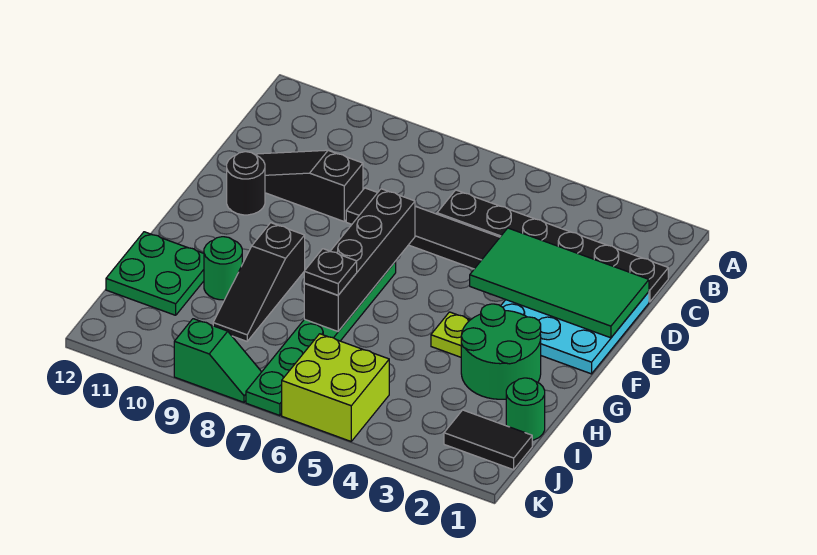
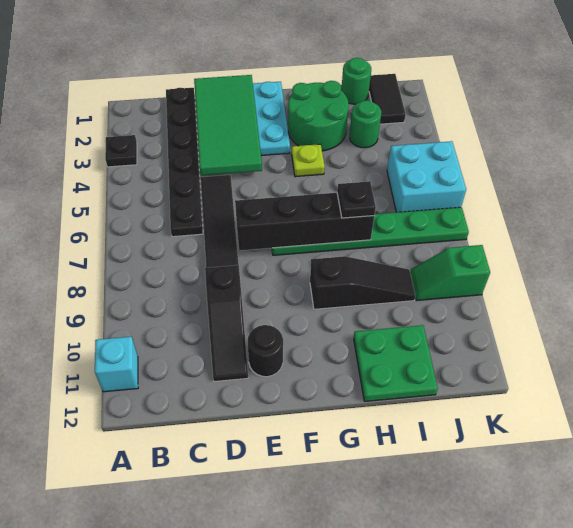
none -> black plate A3 level 1
none -> cyan brick A11 level 1
green round brick H10 level 1 -> green round brick I3 level 1
lime brick J5:K6 level 1 -> cyan brick J5:K6 level 1
green slope K8:K9 level 1 top 9 -> green slope J9:K9 level 1 top K

